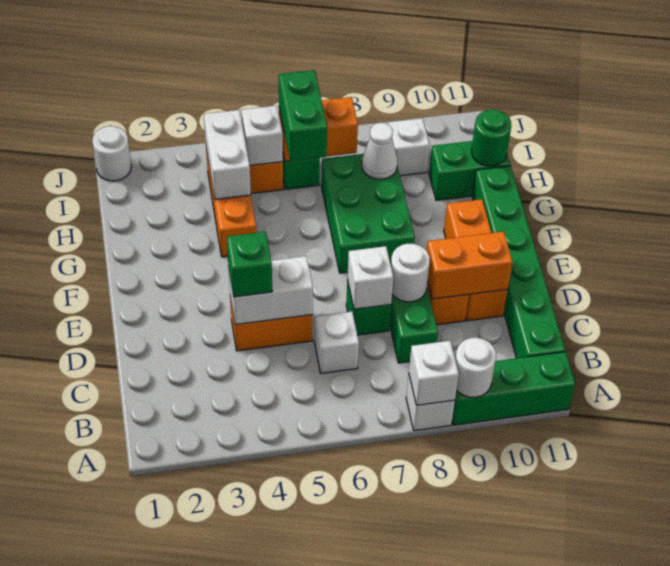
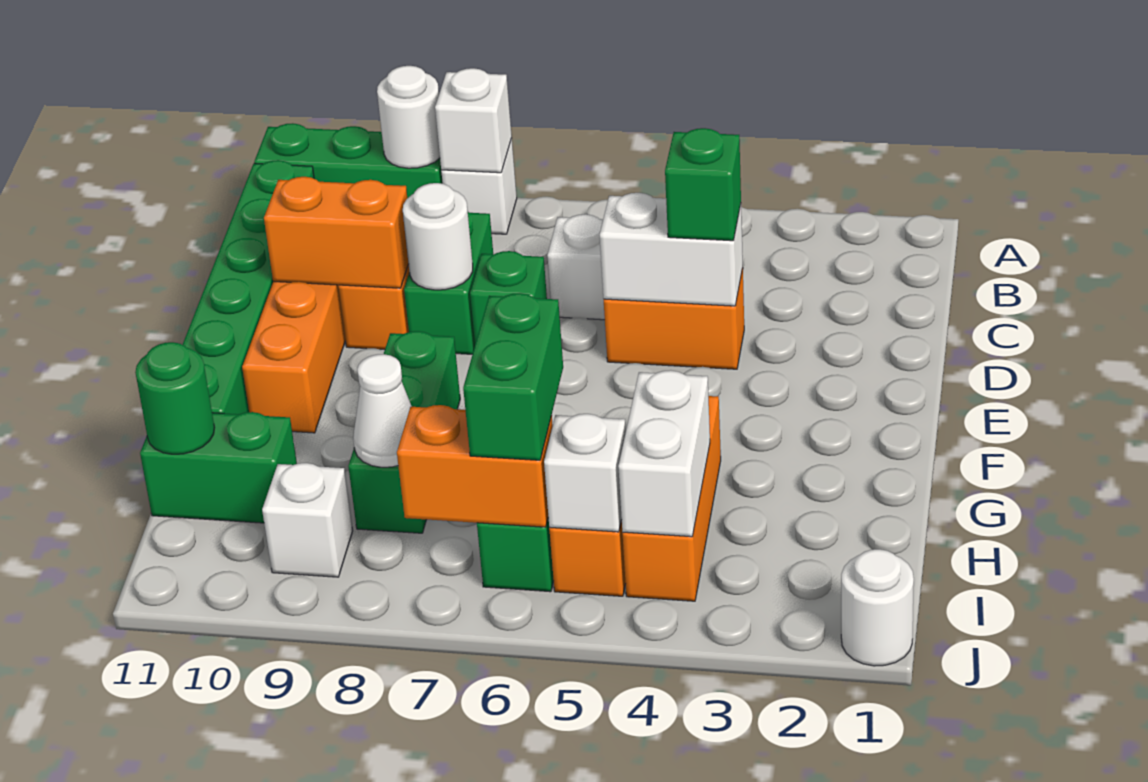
white brick D7 level 2 -> none
green brick F7:H8 level 1 -> green brick F8:H8 level 1

